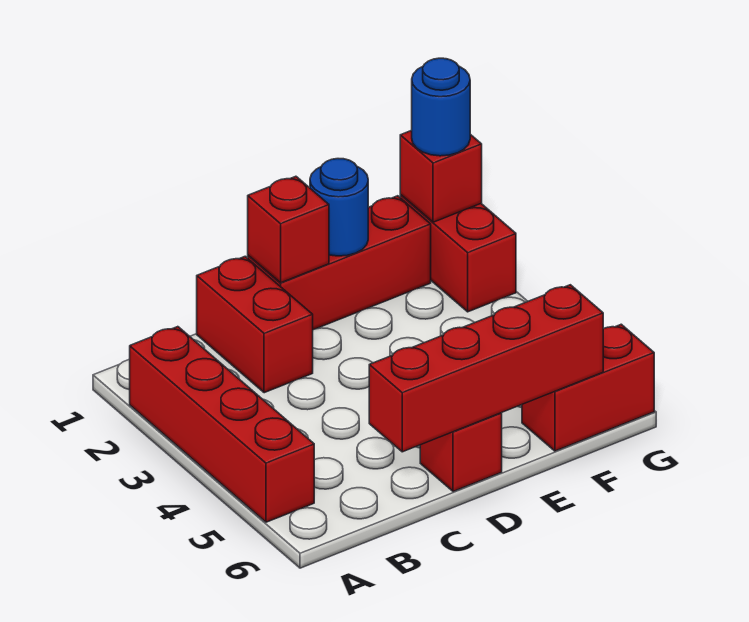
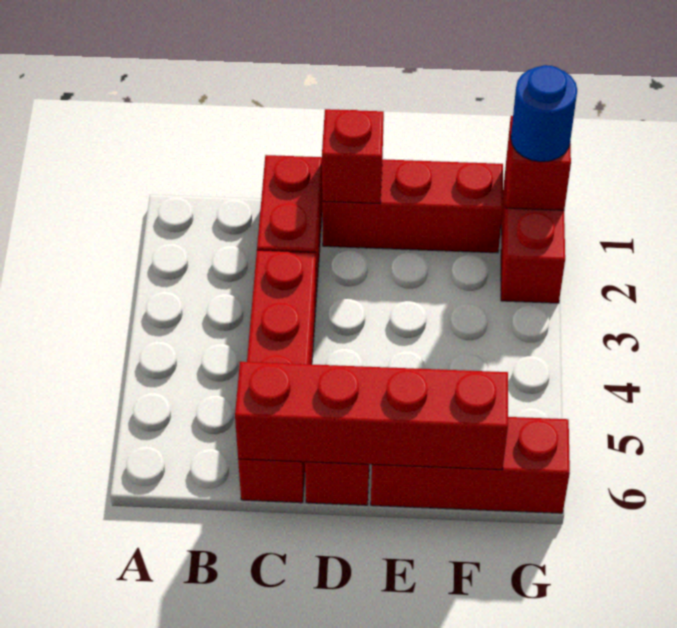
red brick A2:A5 level 1 -> red brick C3:C6 level 1
blue round brick E1 level 2 -> none
red brick F6:G6 level 1 -> red brick E6:G6 level 1

